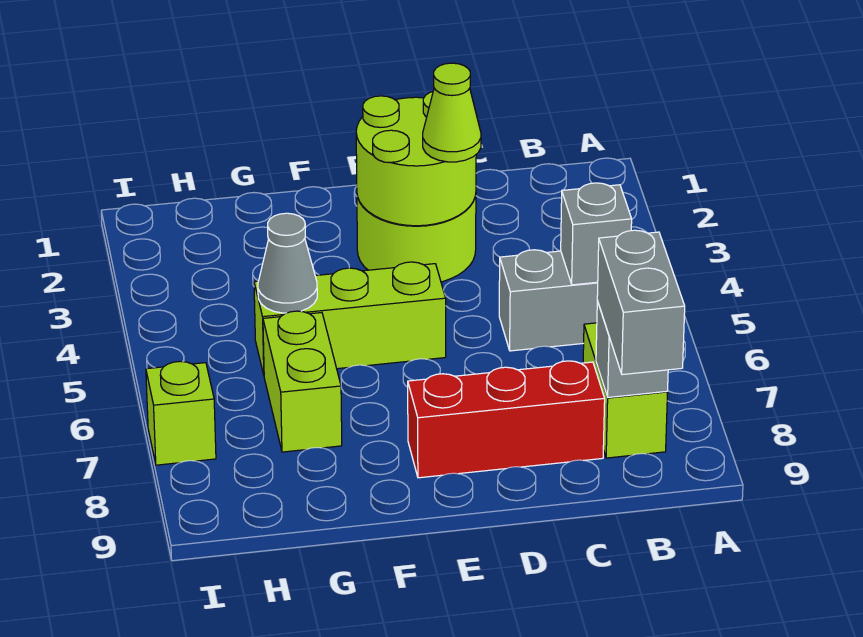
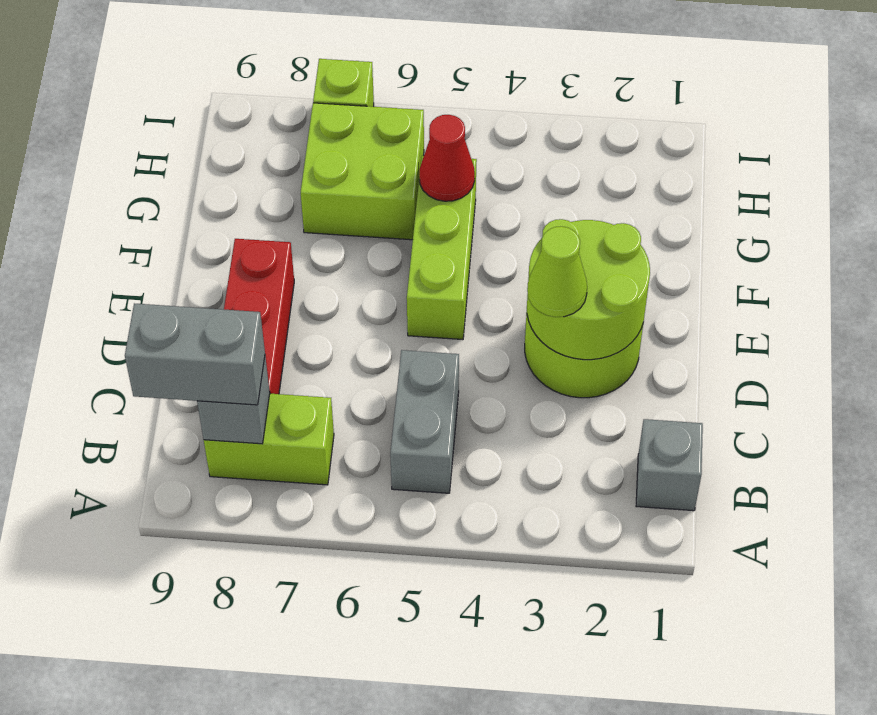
grey brick B5 level 2 -> grey brick B1 level 1
grey cone G5 level 2 -> red cone G5 level 2
lime brick G6:G7 level 1 -> lime brick G6:H7 level 1

